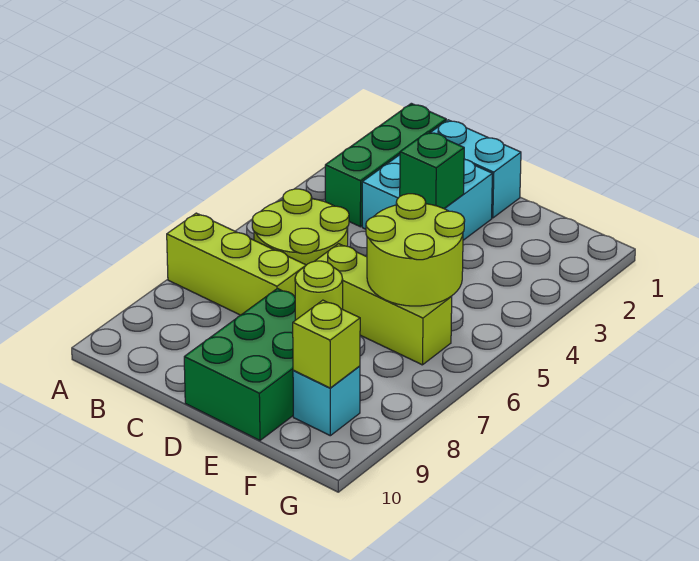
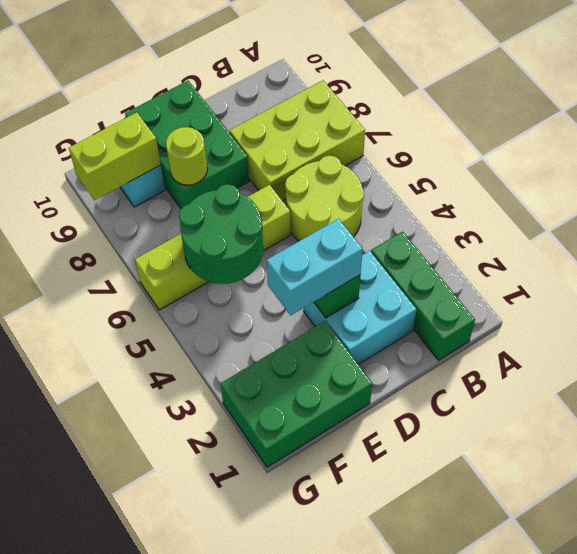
lime brick A7:C7 level 1 -> lime brick A7:C8 level 1
cyan brick C1:D1 level 1 -> cyan brick D3:E3 level 3
lime brick D6:F6 level 1 -> lime brick D6:G6 level 1
none -> green brick E1:G2 level 1
lime round brick E5:F6 level 2 -> green round brick E5:F6 level 2
lime brick F9 level 2 -> lime brick F9:G9 level 2

